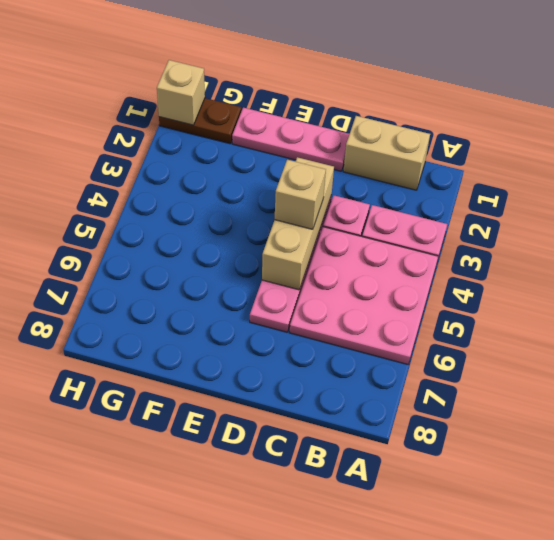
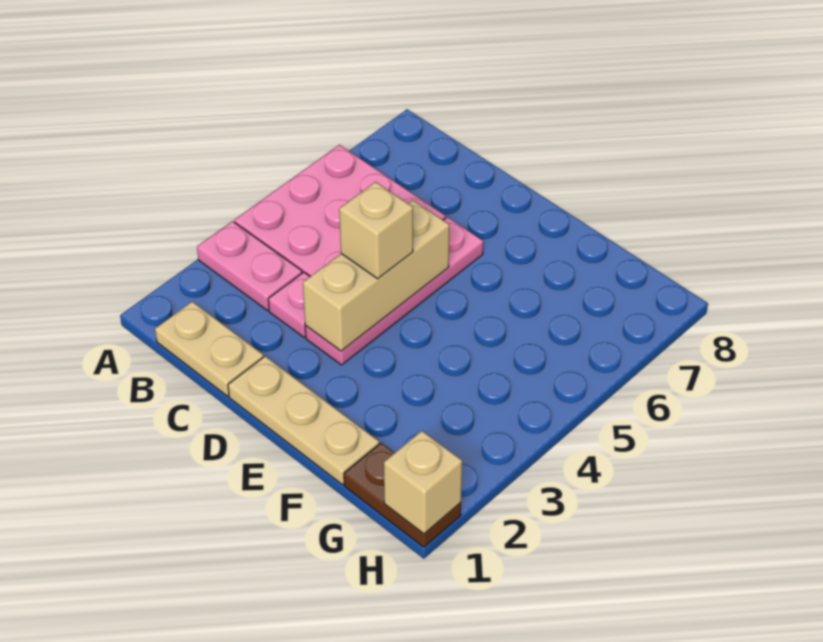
tan brick B1:C1 level 1 -> tan plate B1:C1 level 1
pink plate D1:F1 level 1 -> tan plate D1:F1 level 1

